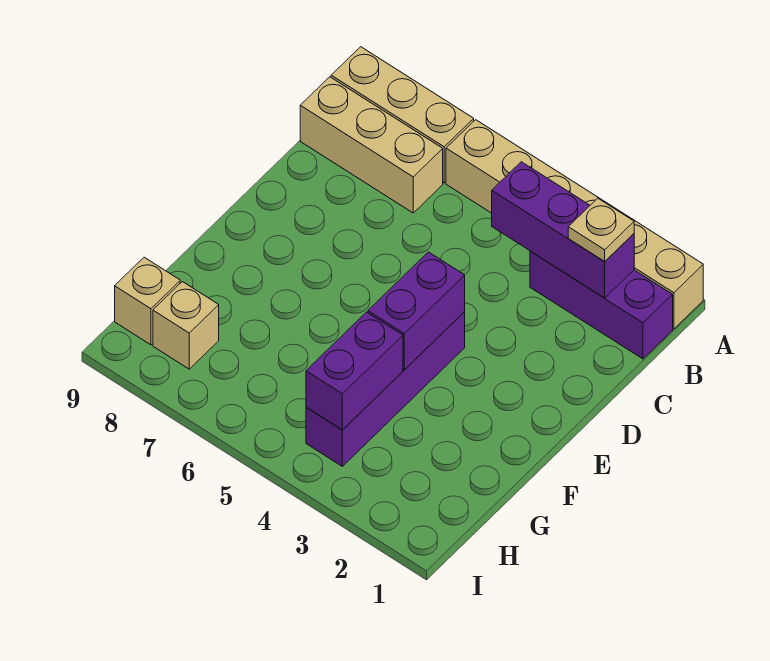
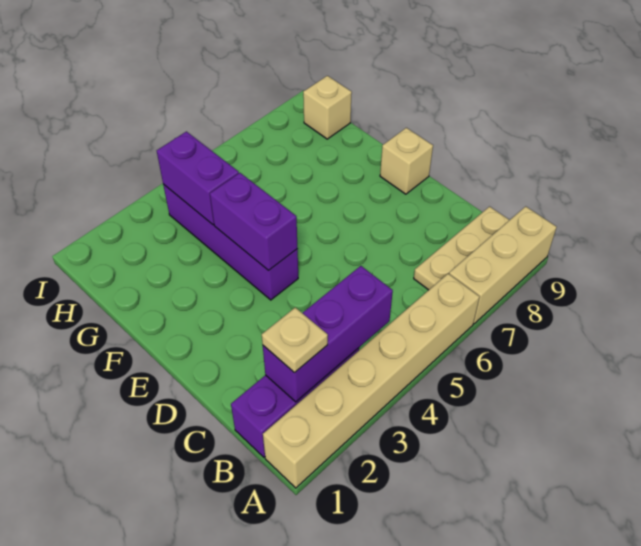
tan brick B7:B9 level 1 -> tan plate B7:B9 level 1
tan brick H8 level 1 -> tan brick E9 level 1

